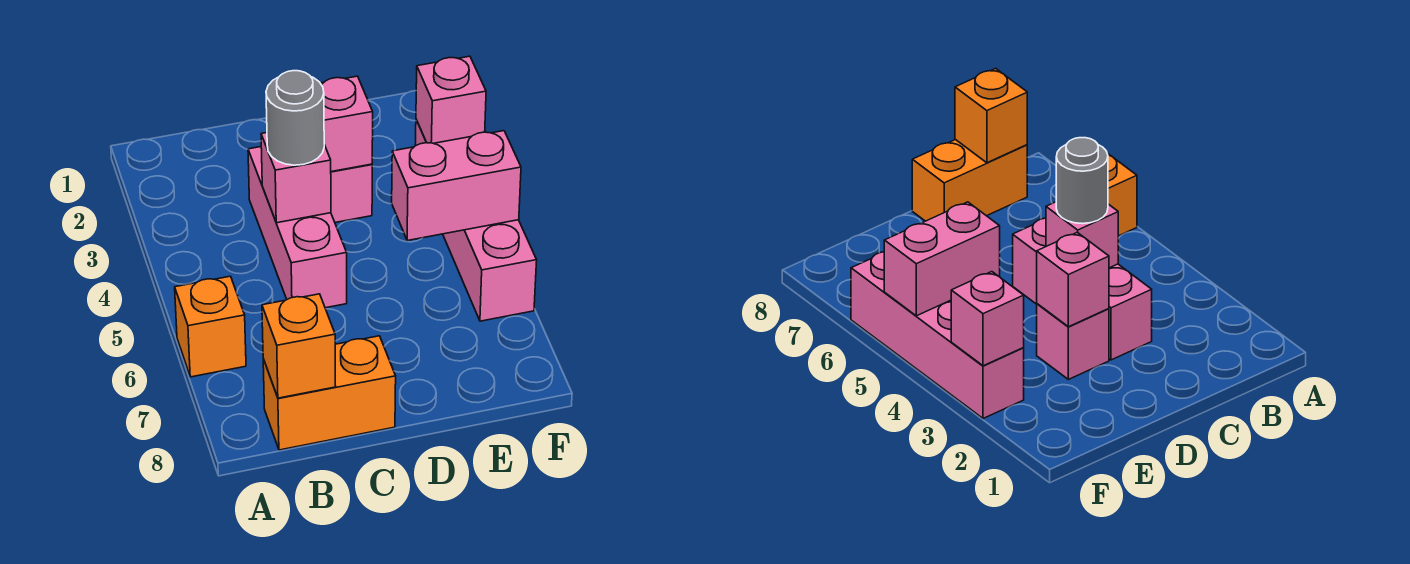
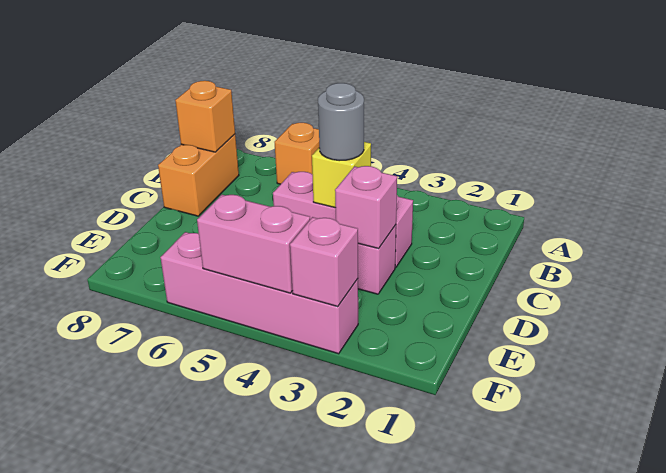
pink brick C4 level 2 -> yellow brick C4 level 2
pink brick E5:F5 level 2 -> pink brick F4:F5 level 2

